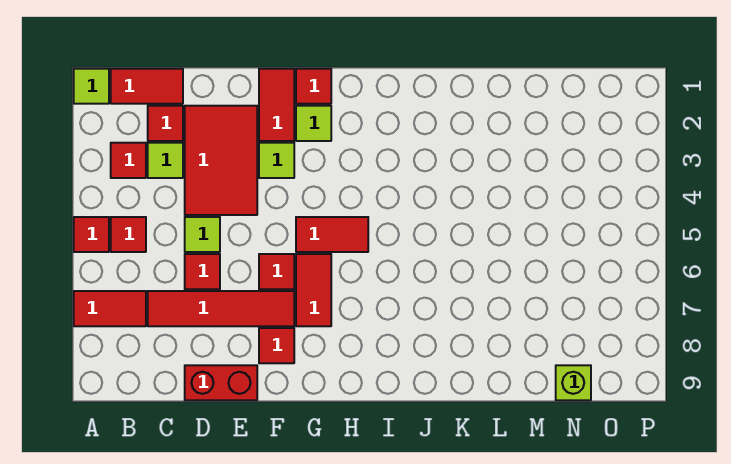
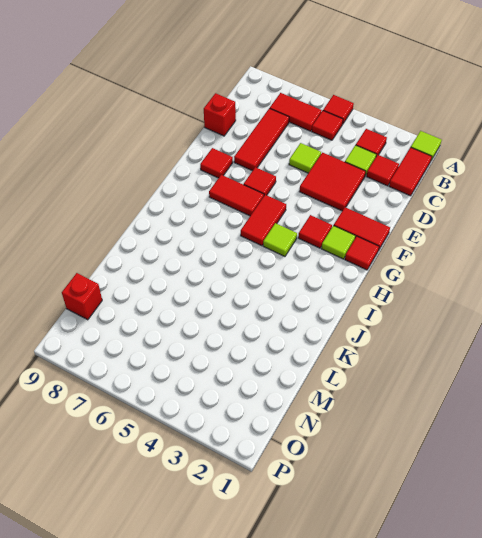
red tile A7:B7 level 1 -> red tile B6:B7 level 1
red tile C7:F7 level 1 -> red tile C7:E7 level 1
red tile D2:E4 level 1 -> red tile D3:E4 level 1
red tile D6 level 1 -> red tile G3 level 1
red brick D9:E9 level 1 -> red brick D9 level 1
lime tile F3 level 1 -> lime tile H4 level 1
lime brick N9 level 1 -> red brick N9 level 1

